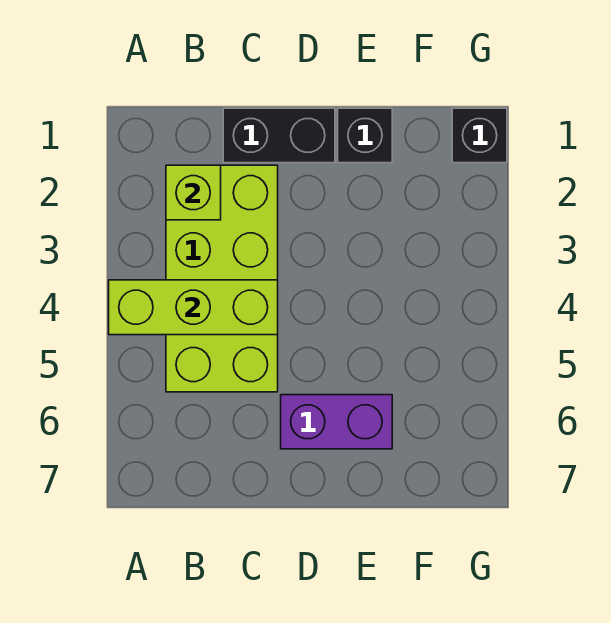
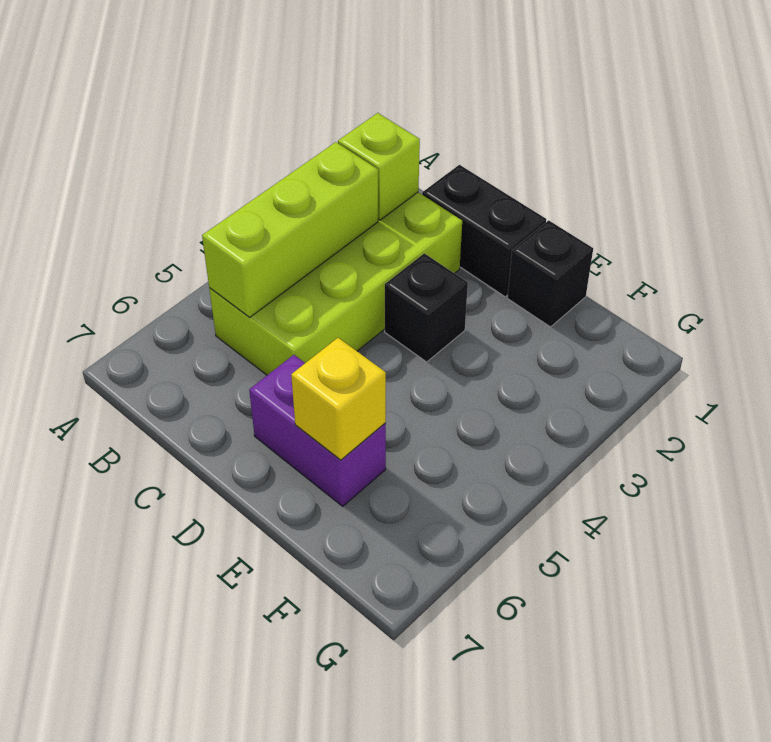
lime brick A4:C4 level 2 -> lime brick B3:B5 level 2
none -> yellow brick E6 level 2
black brick G1 level 1 -> black brick D3 level 1

